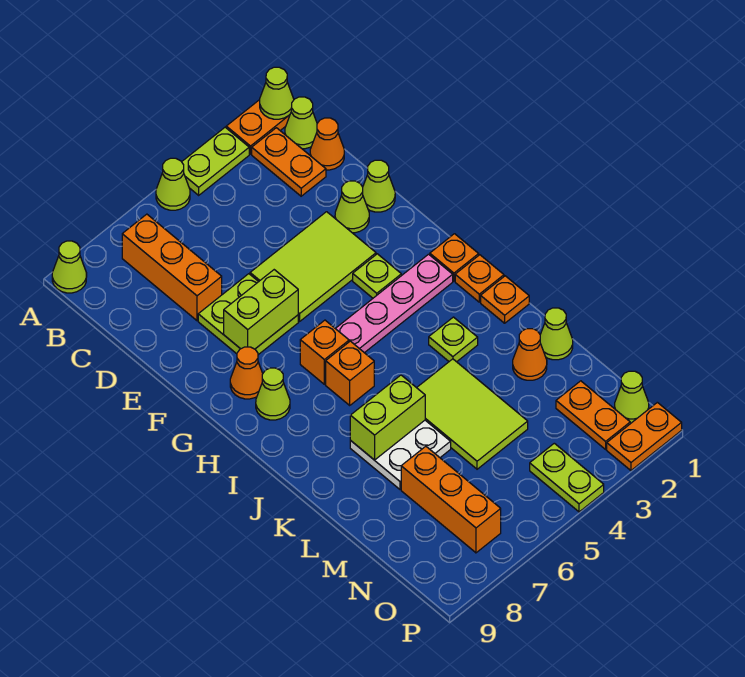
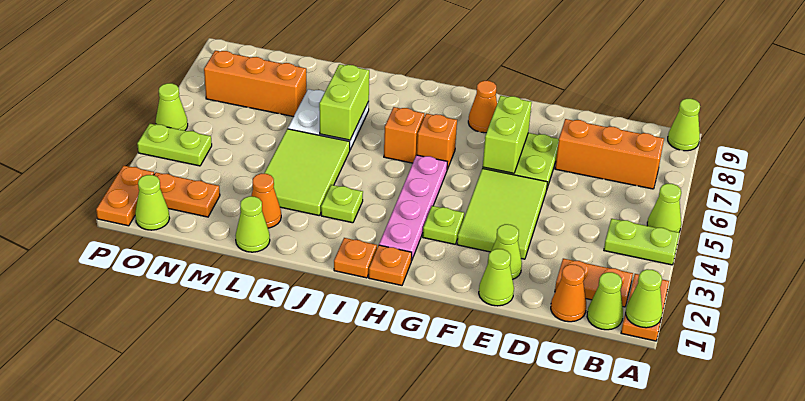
lime plate A3:A4 level 1 -> lime plate A4:B4 level 1
lime cone H8 level 1 -> lime cone P5 level 1
orange plate J1 level 1 -> none
lime tile K4:M5 level 1 -> lime tile K3:L5 level 1

